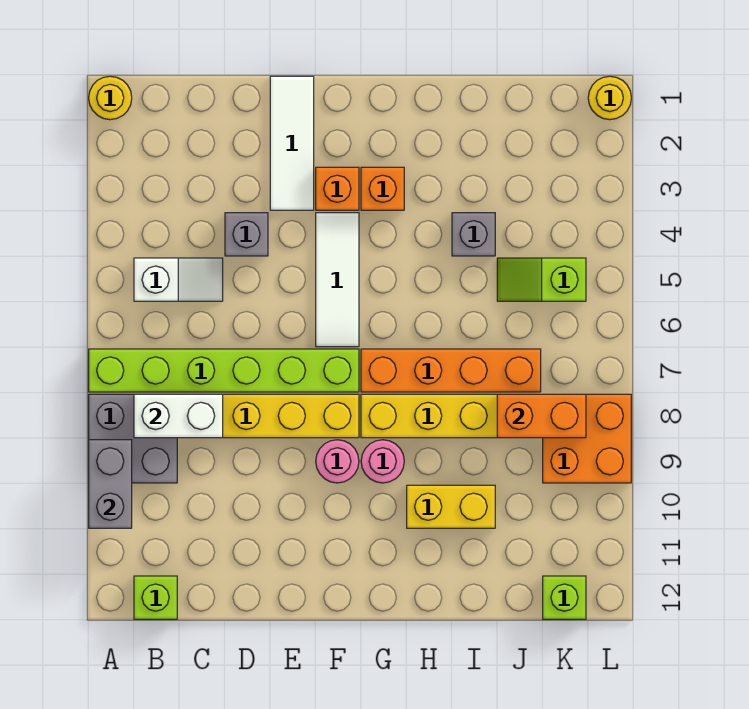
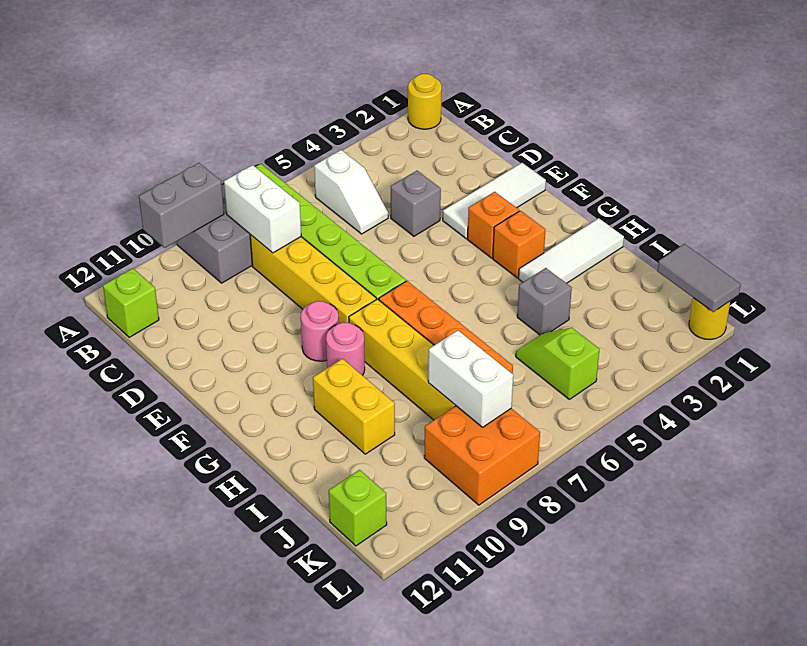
white tile F4:F6 level 1 -> white tile H1:H3 level 1
orange brick J8:K8 level 2 -> white brick J8:K8 level 2
none -> grey tile K1:L1 level 2

